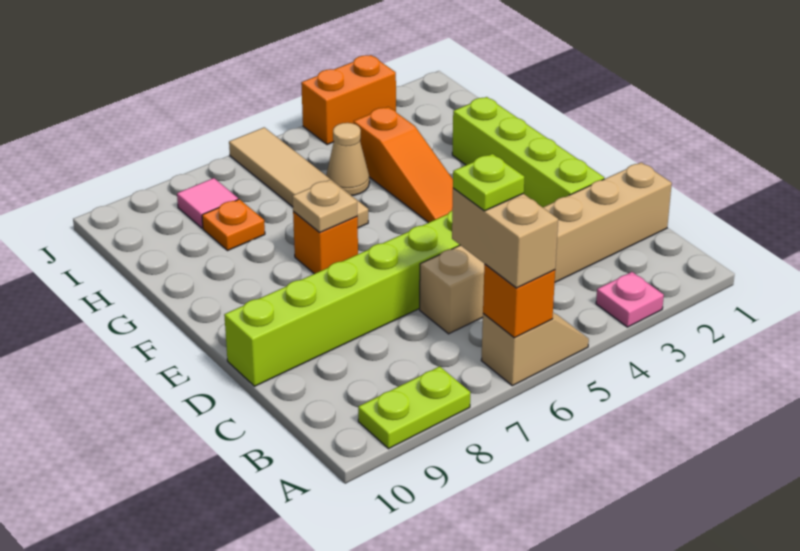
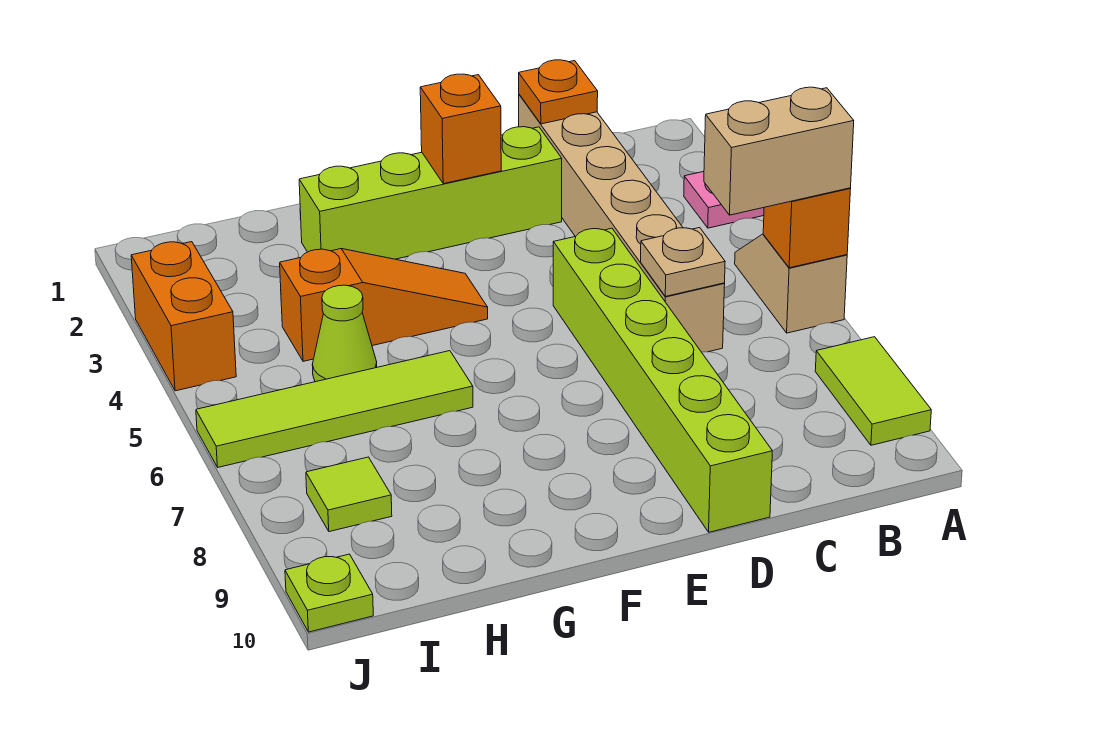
lime plate A8:A9 level 1 -> lime tile A8:A9 level 1
lime plate B6 level 4 -> lime plate J10 level 1
orange brick F7 level 1 -> orange brick E2 level 2
tan plate F7 level 2 -> tan plate C6 level 2
tan tile G6:J6 level 1 -> lime tile G6:J6 level 1
tan cone H5 level 1 -> lime cone H5 level 1
orange plate H8 level 1 -> orange plate C1 level 2
pink tile I8 level 1 -> lime tile I8 level 1

